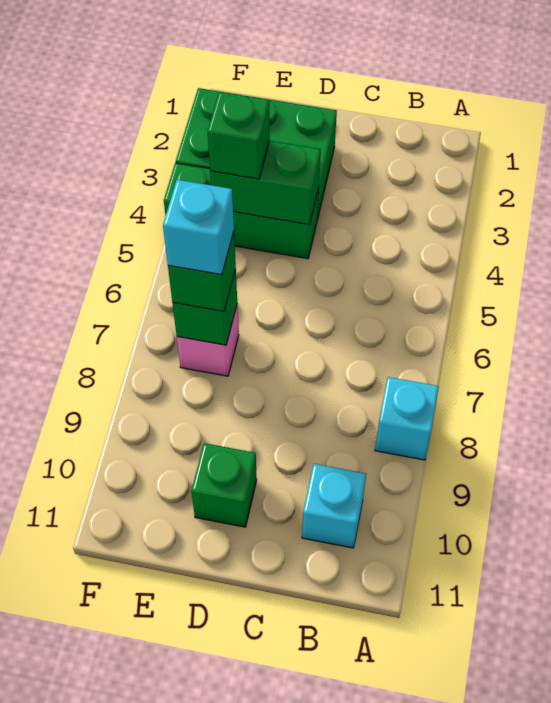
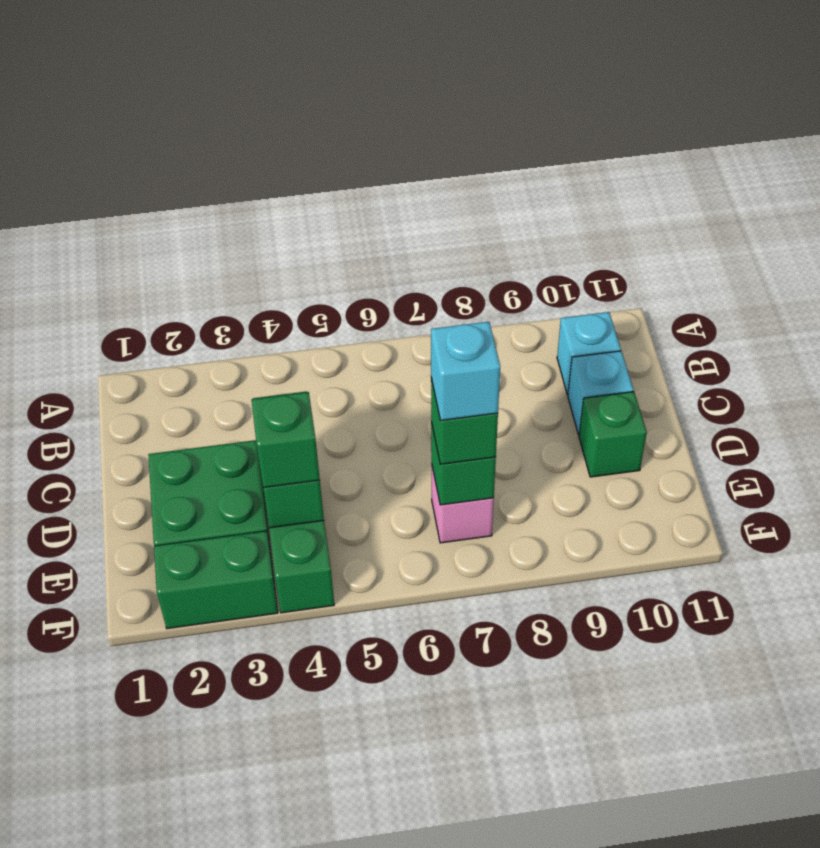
cyan brick A8 level 1 -> cyan brick C10 level 1

